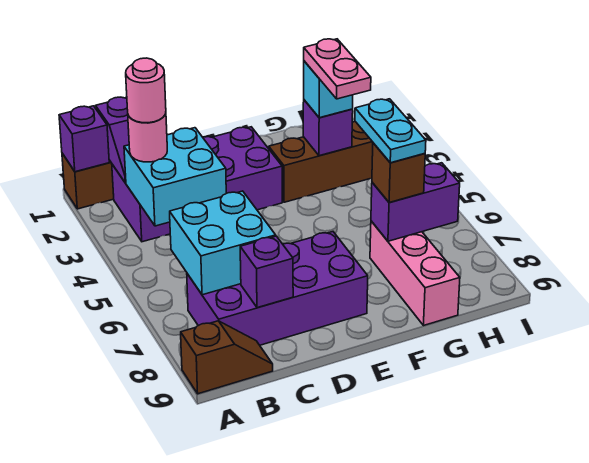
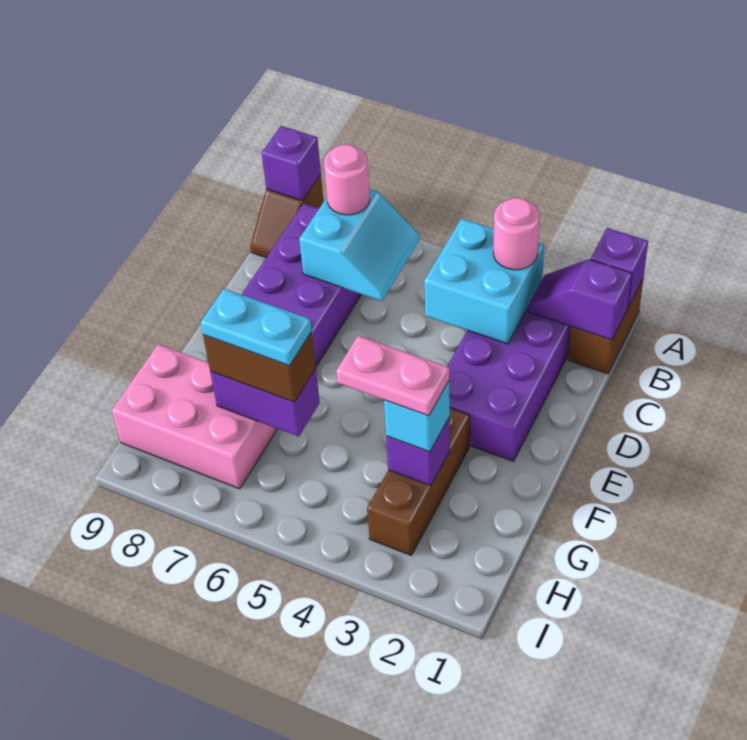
pink round brick B3 level 4 -> pink round brick B7 level 3
cyan brick B6:C7 level 2 -> cyan slope B6:C7 level 2 top 7
purple brick C8 level 2 -> purple brick A9 level 2
pink brick G7:G9 level 1 -> pink brick G7:H9 level 1
purple brick G7:H7 level 2 -> purple brick G6:G7 level 2
brown brick G7 level 3 -> brown brick G6:G7 level 3

